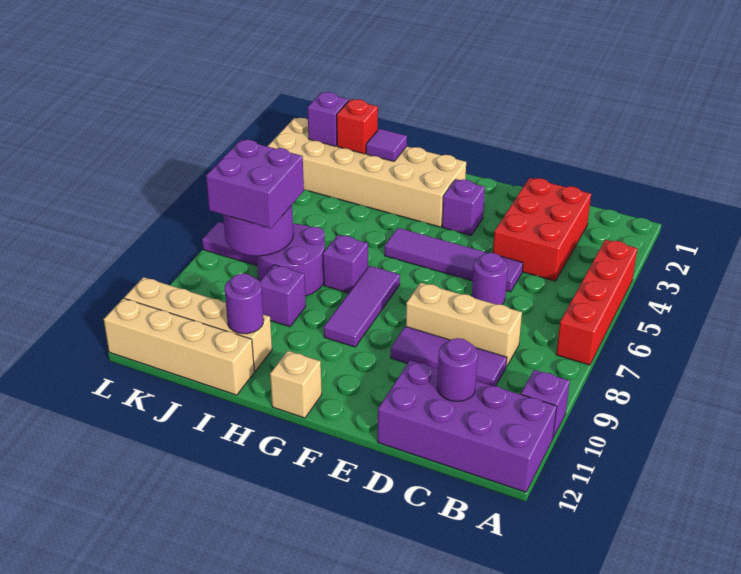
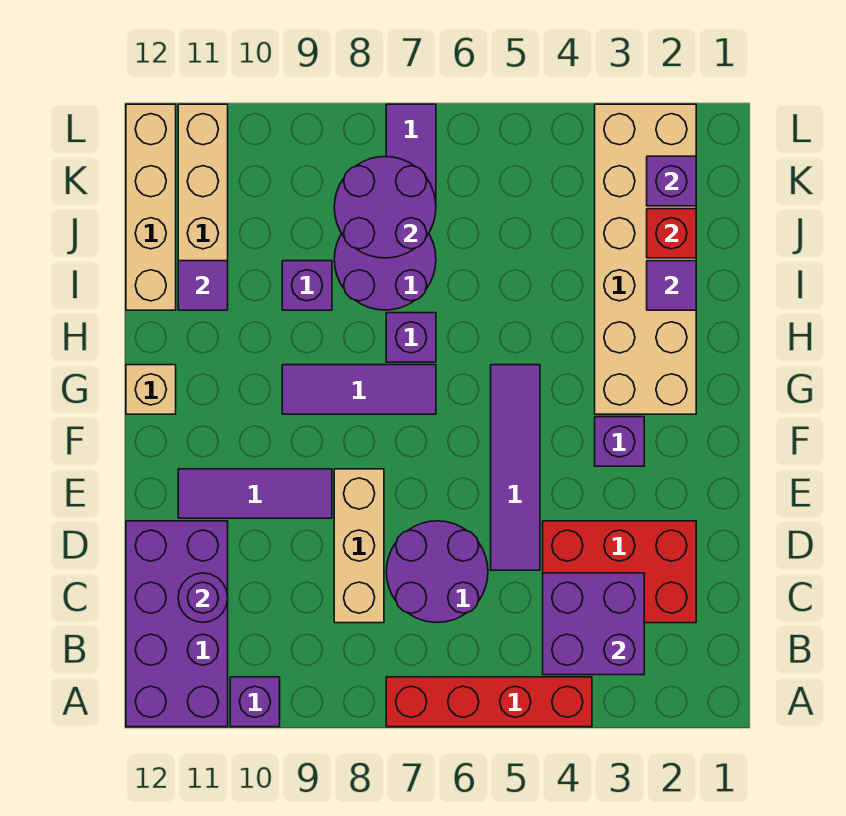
purple tile C9:E9 level 1 -> purple tile E9:E11 level 1
purple round brick D6 level 1 -> purple round brick C6:D7 level 1
purple round brick I11 level 2 -> purple tile I11 level 2
purple brick J7:K8 level 3 -> purple brick B3:C4 level 2

